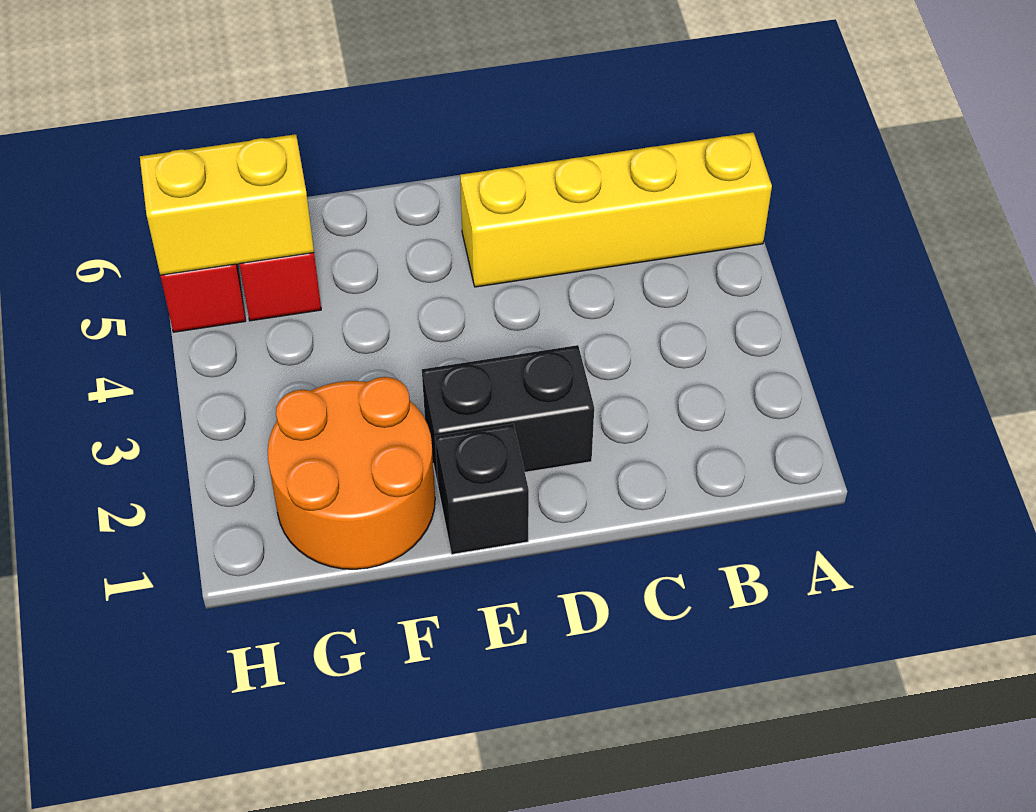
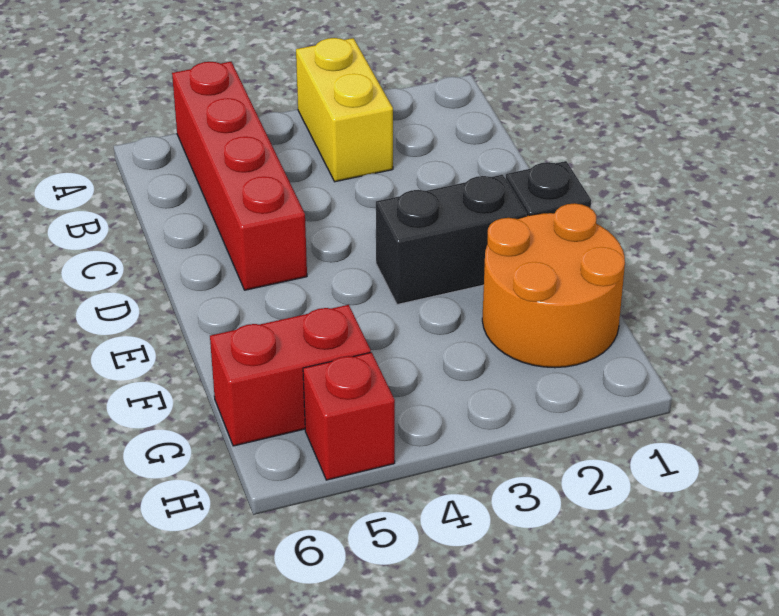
yellow brick A5:D5 level 1 -> red brick A5:D5 level 1
black brick D2:E2 level 1 -> black brick E2:E3 level 1
yellow brick G5:H5 level 2 -> yellow brick A3:B3 level 1

